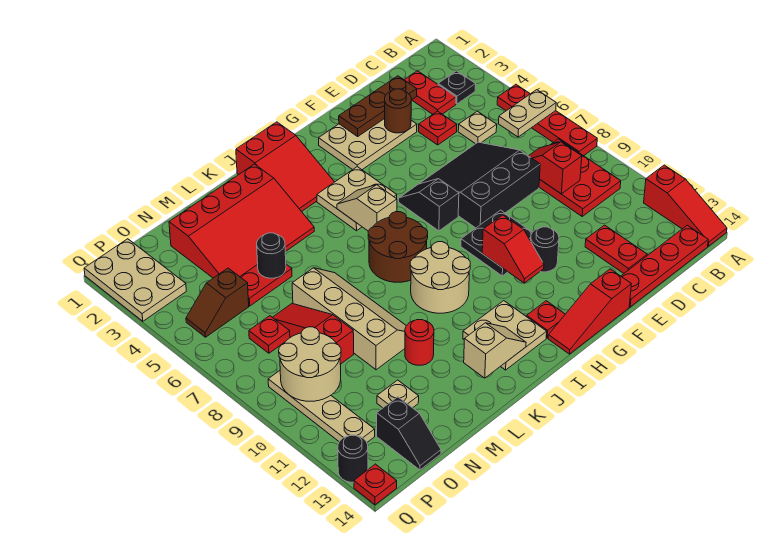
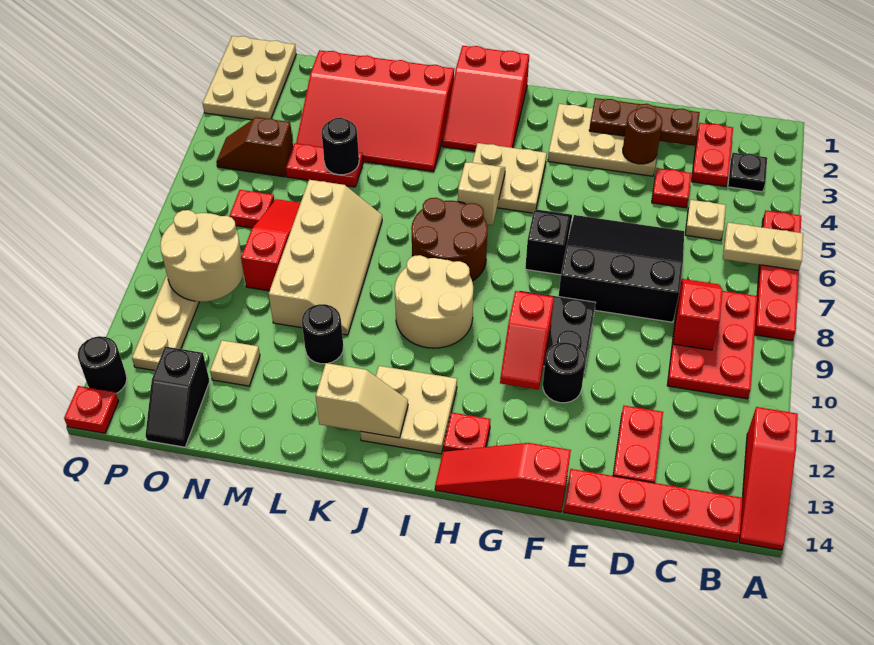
red round brick L11 level 1 -> black round brick L11 level 1

